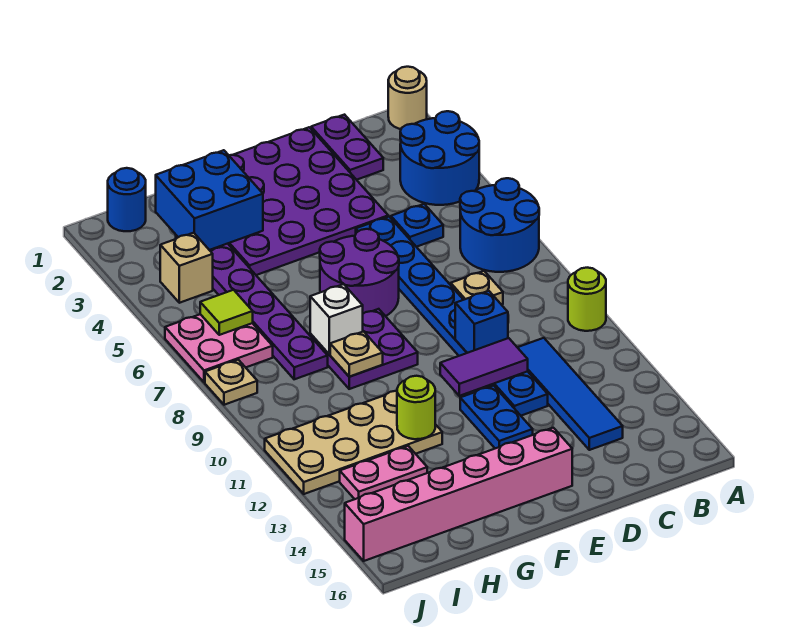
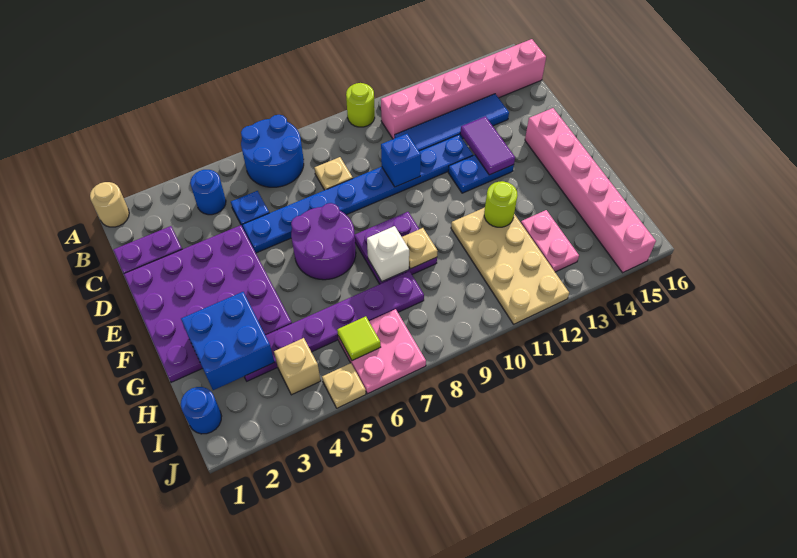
blue round brick A3:B4 level 1 -> blue round brick B4 level 1
none -> pink brick B11:B16 level 1
purple tile D11:E11 level 2 -> purple tile D13:E13 level 2
tan plate J8 level 1 -> tan plate J5 level 1

